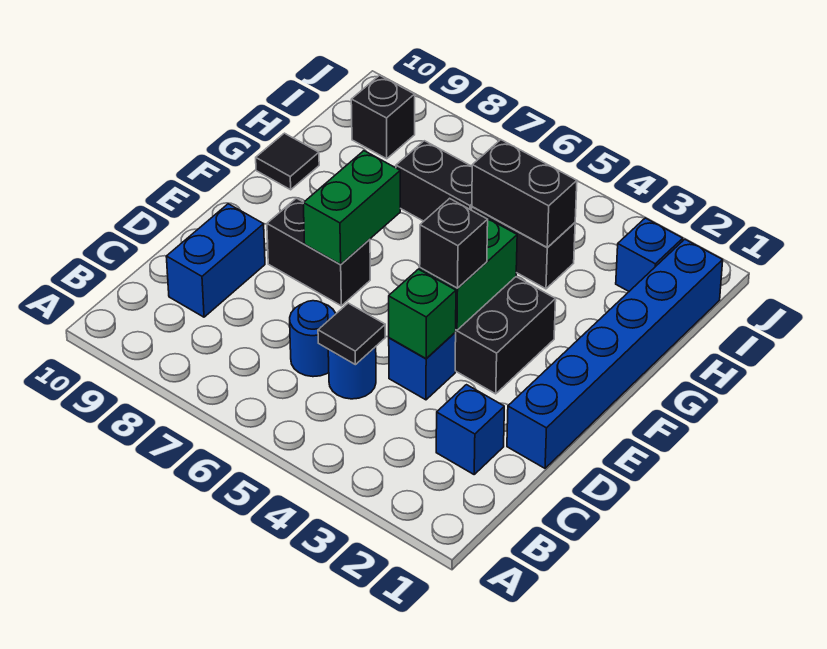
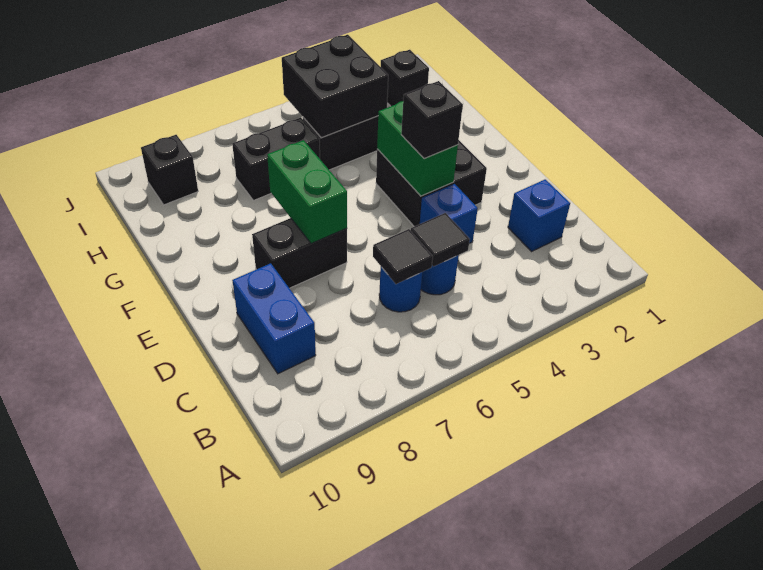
blue brick D1:I1 level 1 -> none
green brick D4 level 2 -> none
black tile G10 level 1 -> black tile C6 level 2
black brick H4:H5 level 2 -> black brick H4:I5 level 2
blue brick I2 level 1 -> black brick I2 level 1

